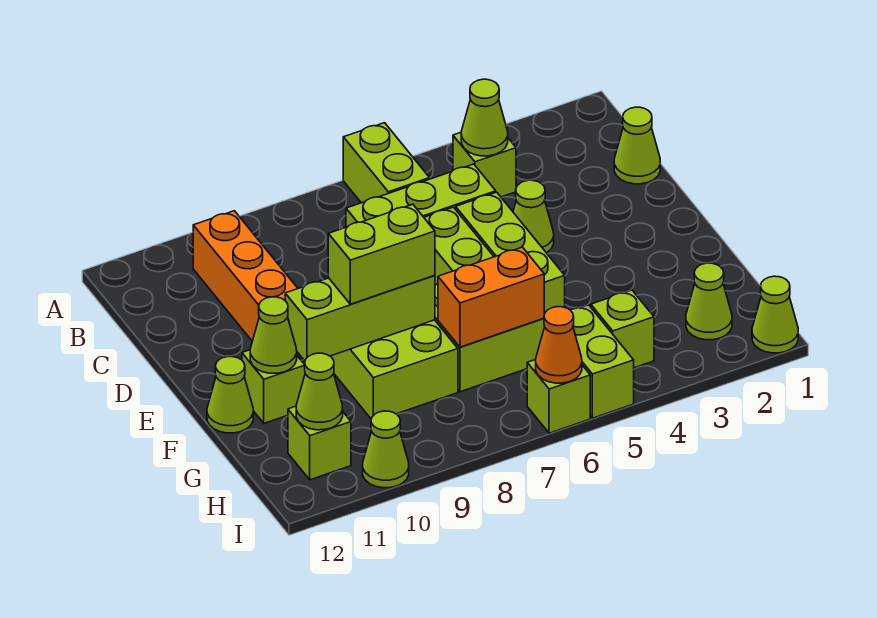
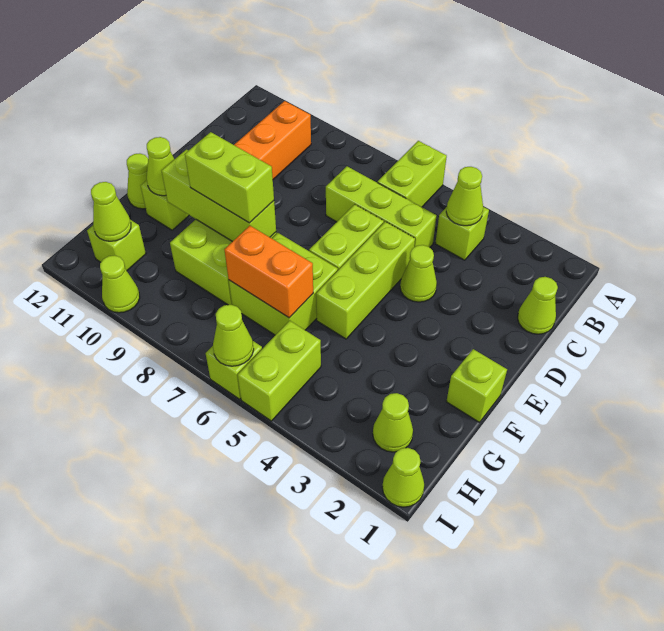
lime brick H4 level 1 -> lime brick F1 level 1
orange cone I6 level 2 -> lime cone I6 level 2

